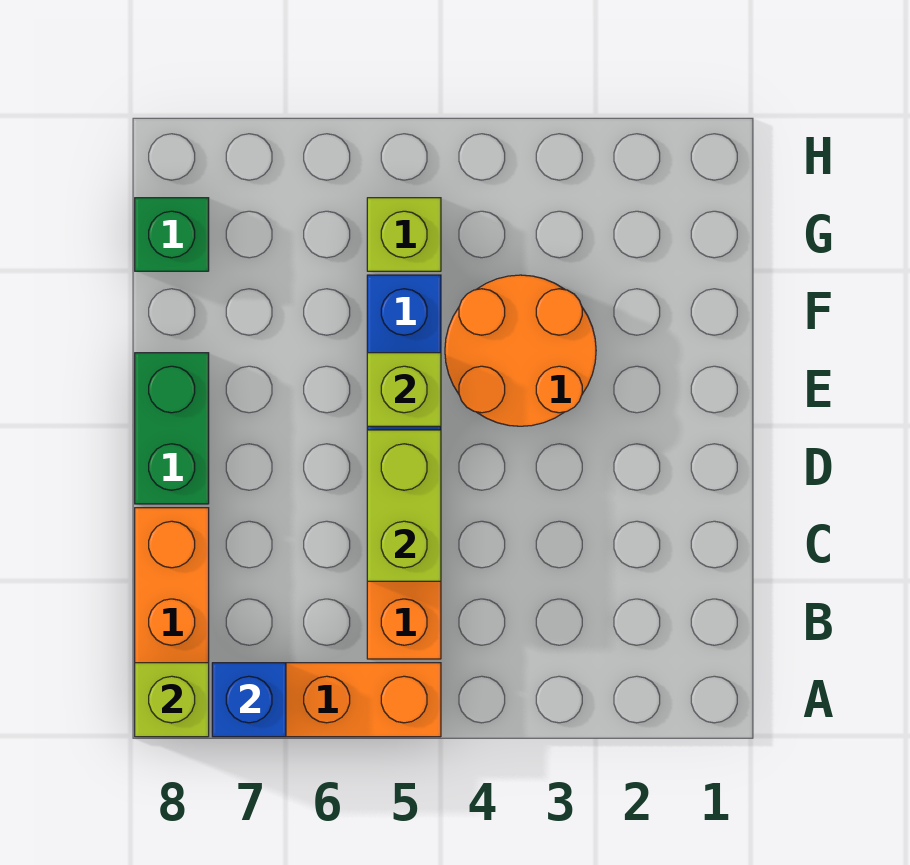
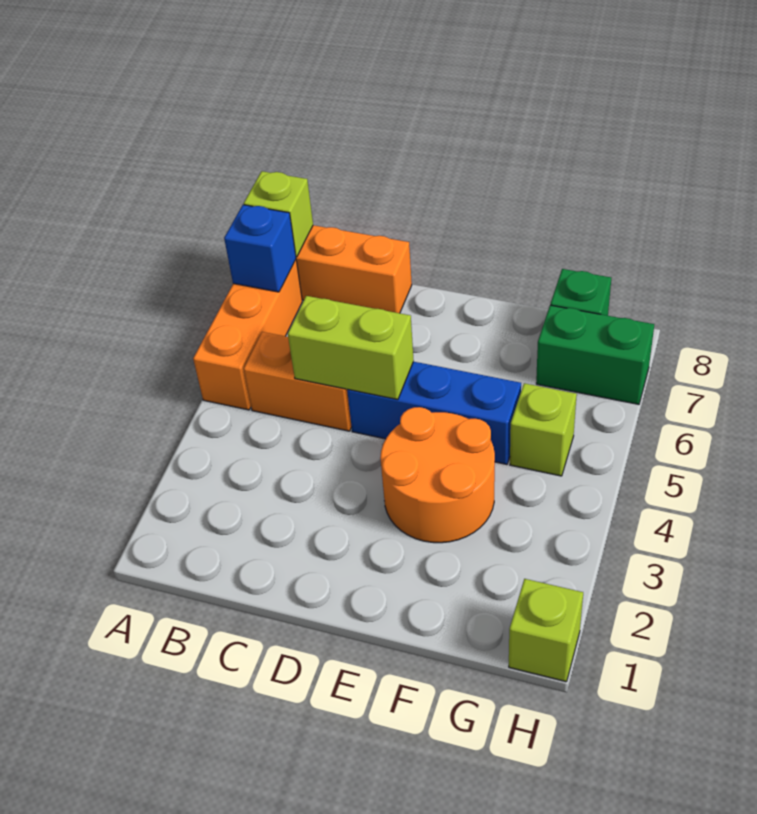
green brick D8:E8 level 1 -> green brick G7:H7 level 1
lime brick E5 level 2 -> lime brick H1 level 1

